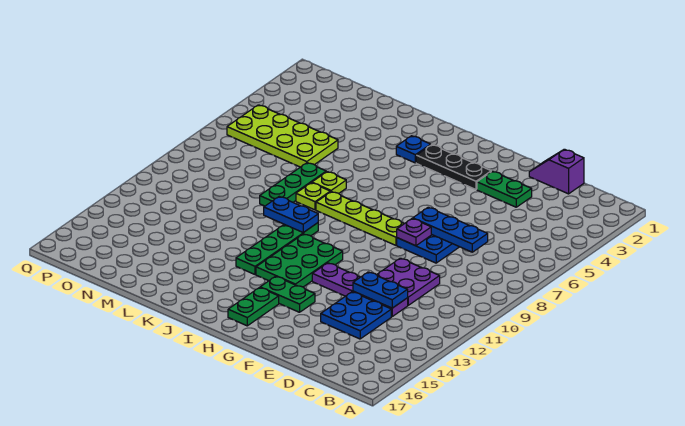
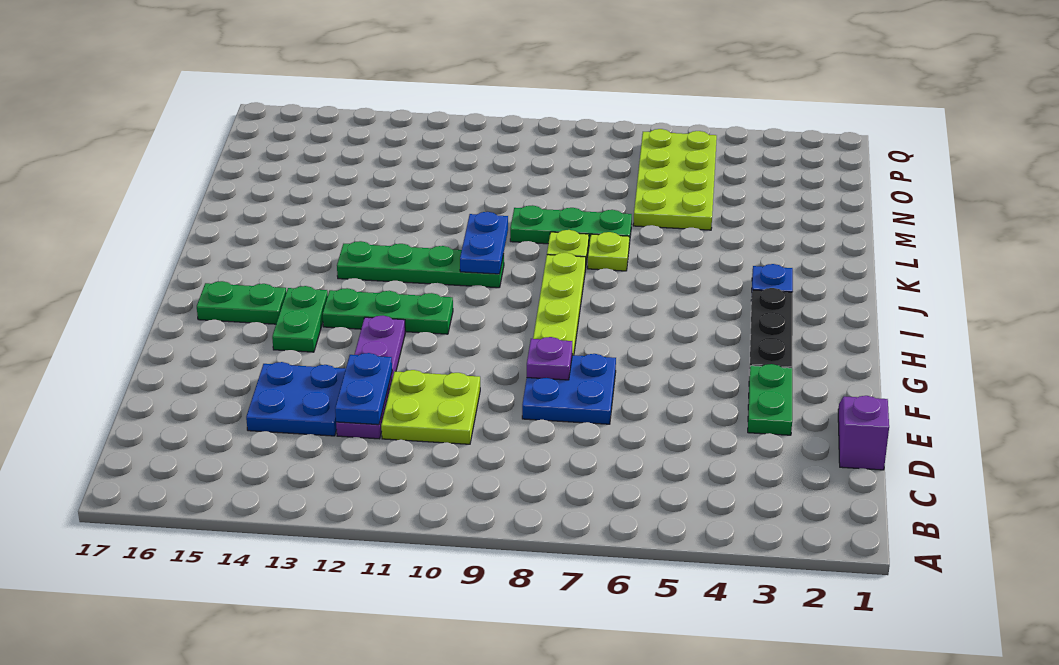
blue plate D7:F7 level 2 -> none
purple plate D10:E11 level 1 -> lime plate D10:E11 level 1
green plate H11:I13 level 1 -> green plate H11:H13 level 1

